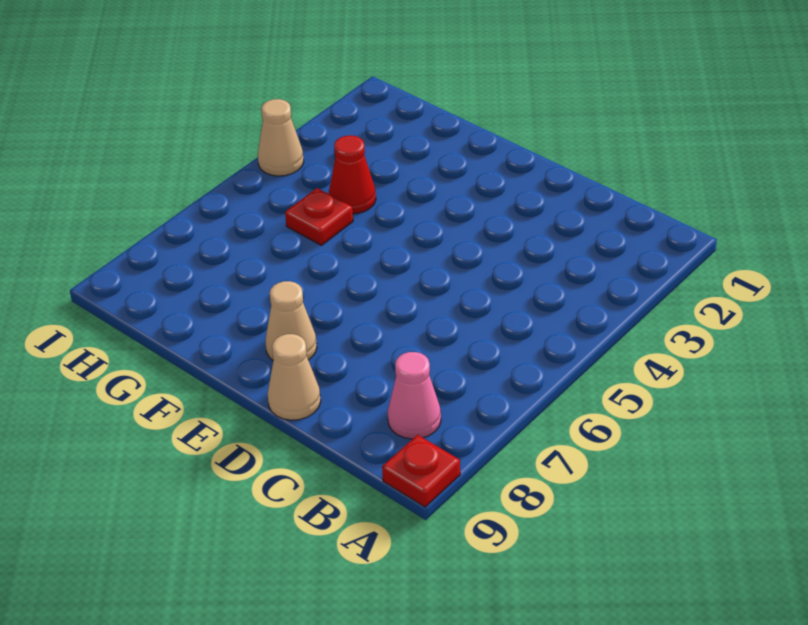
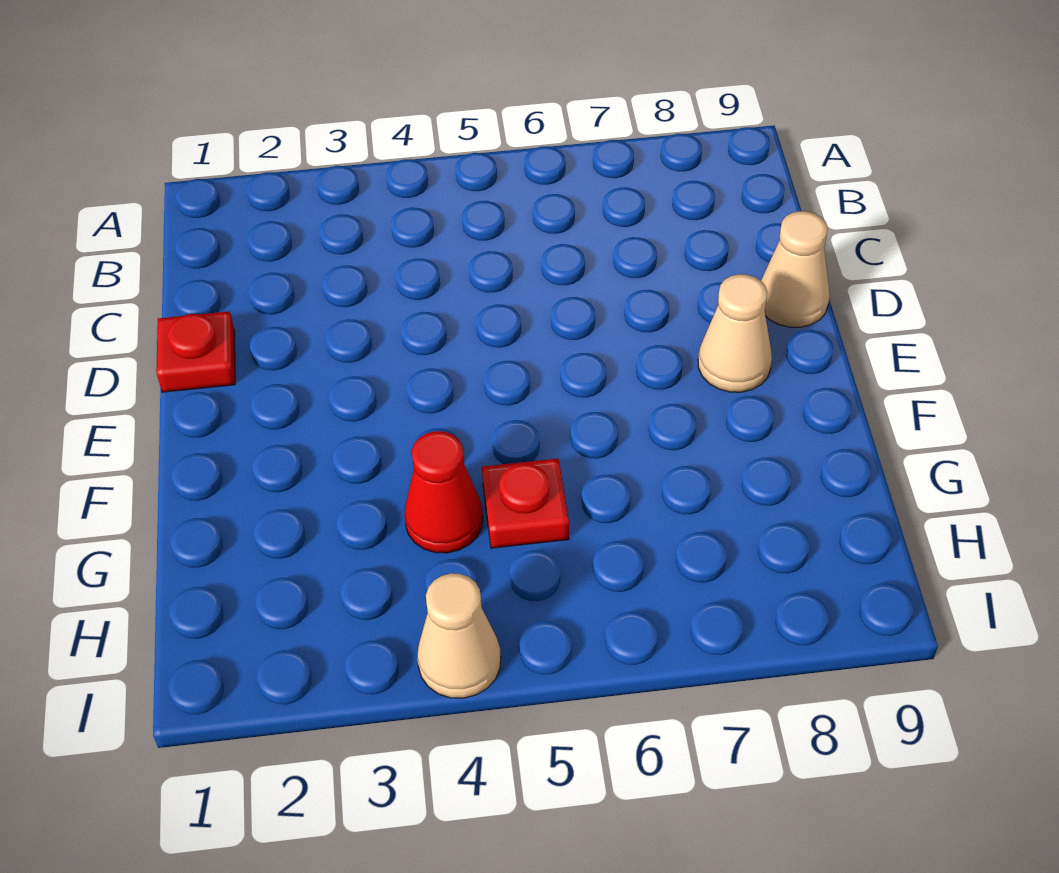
red plate A9 level 1 -> red plate D1 level 1
pink cone B8 level 1 -> none

